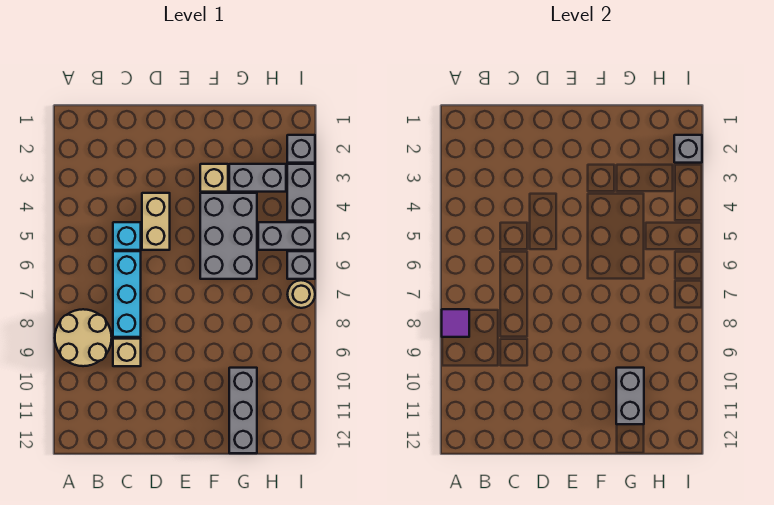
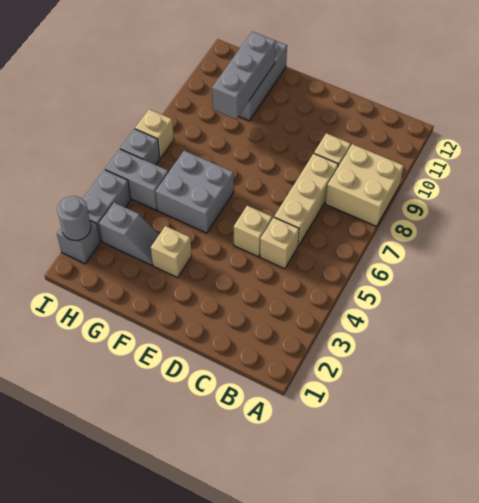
tan round brick A8:B9 level 1 -> tan brick A8:B9 level 1
purple tile A8 level 2 -> none
cyan brick C5 level 1 -> tan brick C5 level 1
cyan brick C6:C8 level 1 -> tan brick C6:C8 level 1
tan brick D4:D5 level 1 -> tan brick D5 level 1
grey brick F4:G6 level 1 -> grey brick F5:G6 level 1
grey brick G3:H3 level 1 -> grey slope G3:H3 level 1 top H
grey brick G10:G11 level 2 -> grey brick G9:G11 level 2
grey brick I2 level 2 -> grey round brick I2 level 2
tan round brick I7 level 1 -> tan brick I7 level 1

